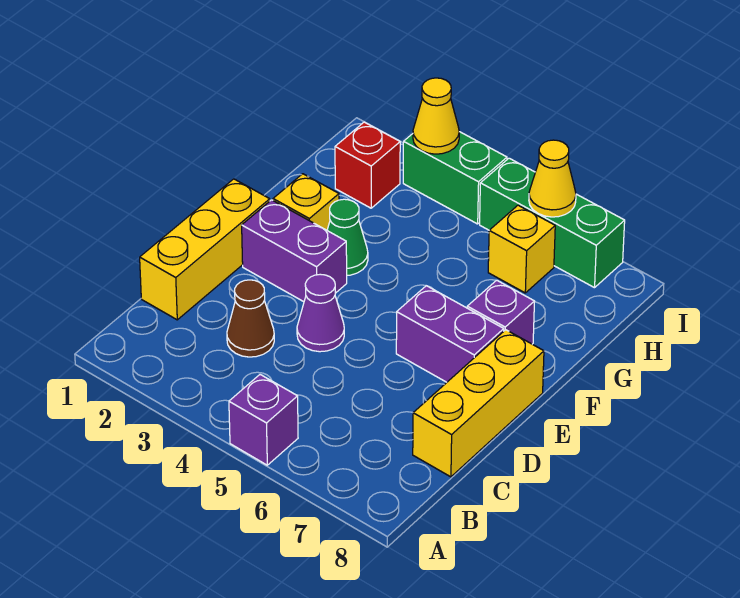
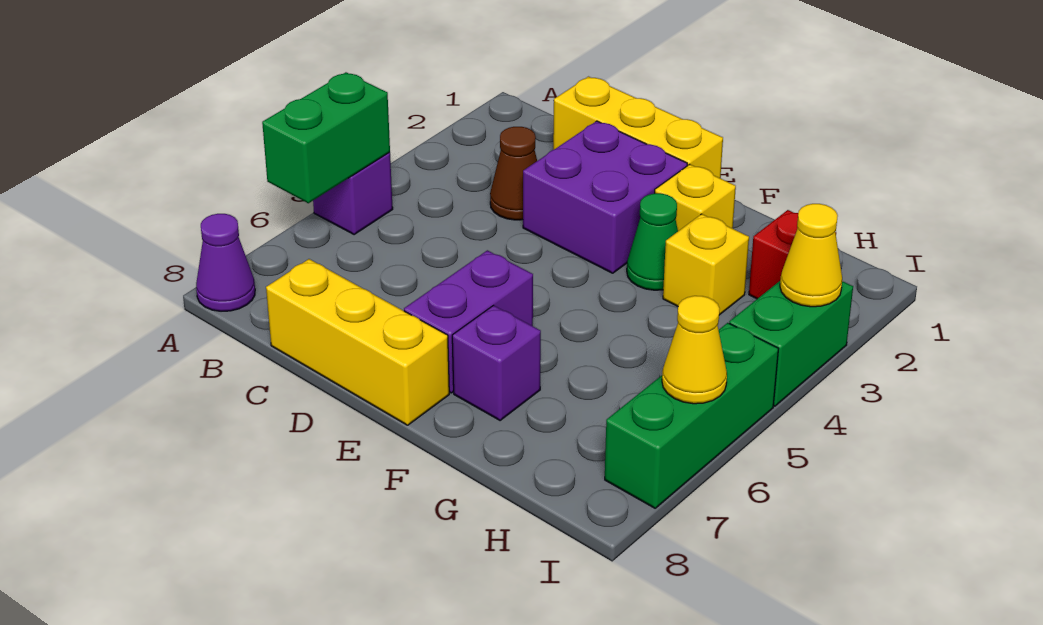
none -> green brick A5:A6 level 2
purple cone D4 level 1 -> purple cone A8 level 1
purple brick E2:E3 level 1 -> purple brick D2:E3 level 1
yellow brick H6 level 1 -> yellow brick G3 level 1

